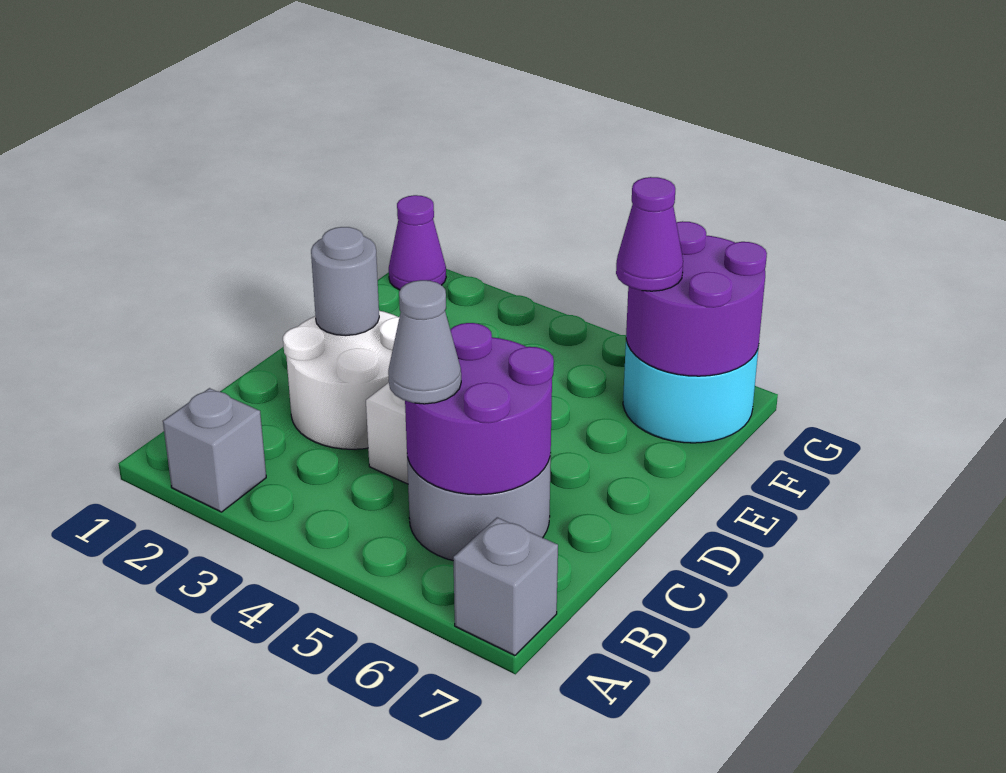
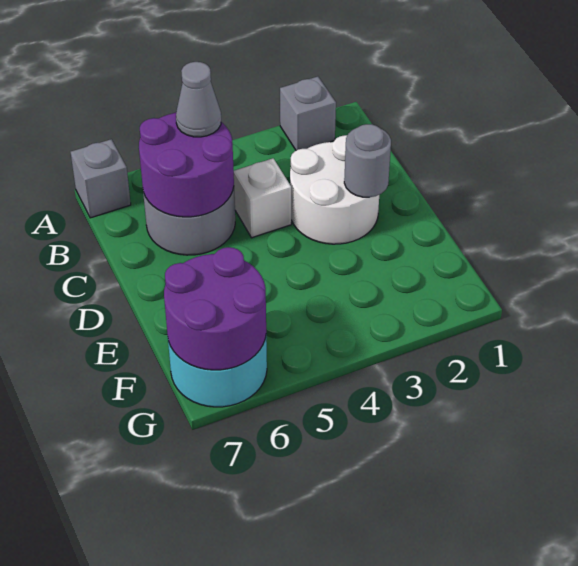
purple cone F6 level 3 -> none
purple cone G1 level 1 -> none

